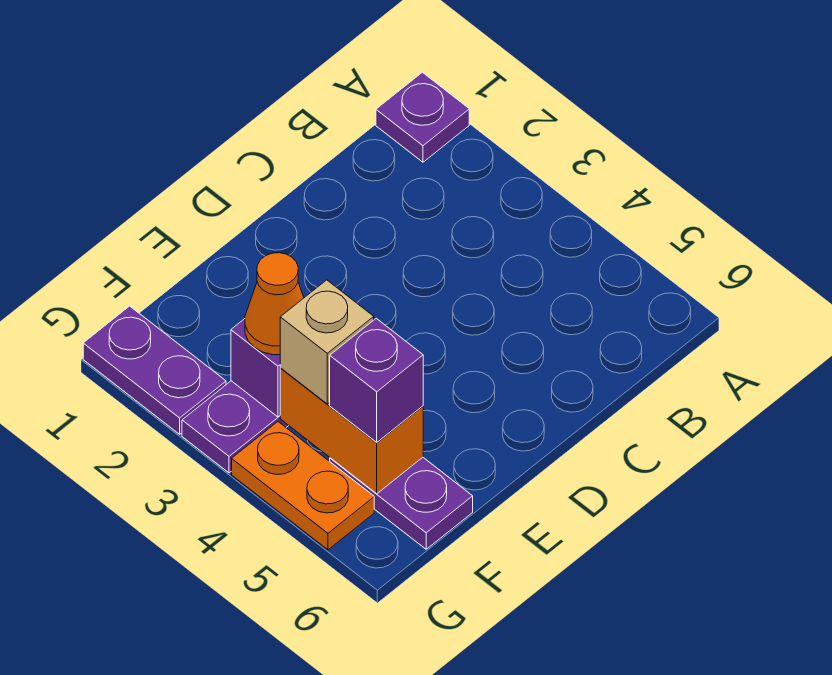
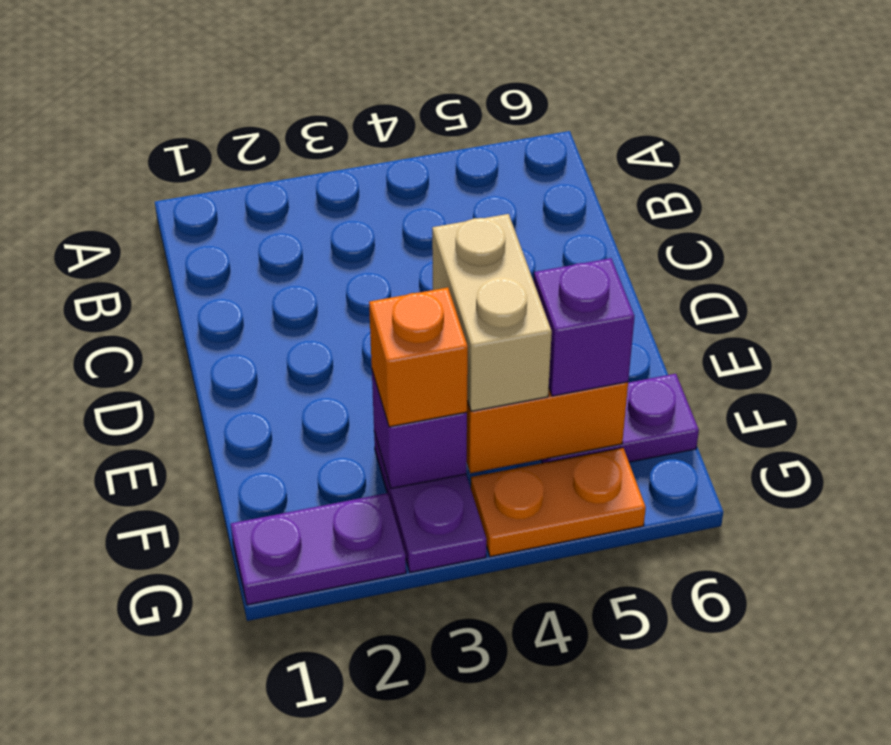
purple plate A1 level 1 -> none
orange cone F3 level 3 -> orange brick F3 level 3
tan brick F4 level 3 -> tan brick E4:F4 level 3

